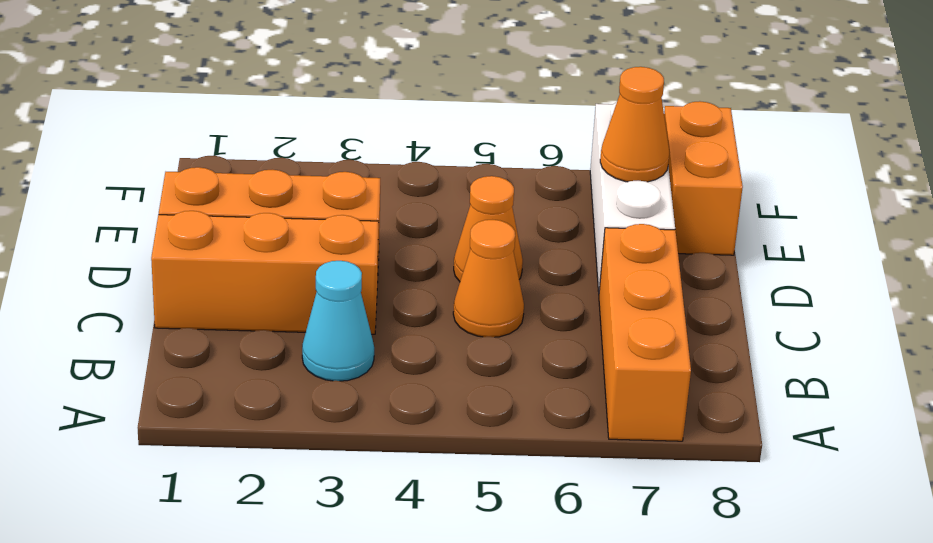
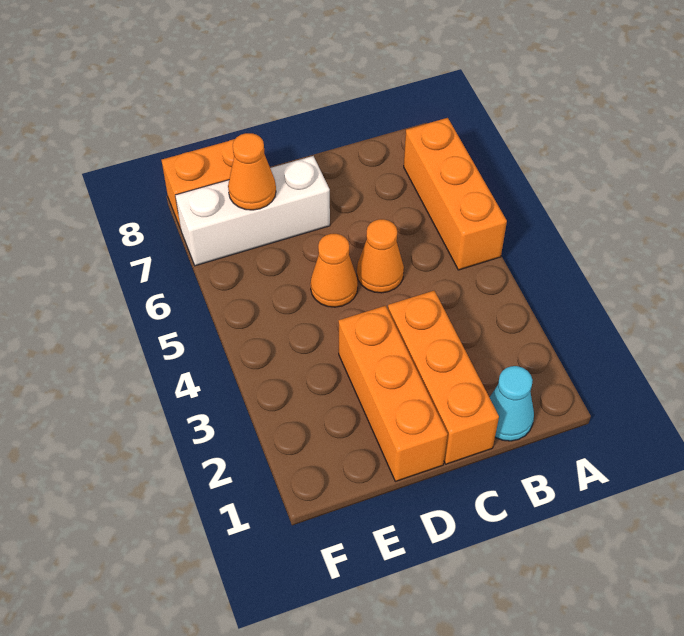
orange brick A7:C7 level 1 -> orange brick A5:A7 level 1
cyan cone B3 level 1 -> cyan cone B1 level 1

